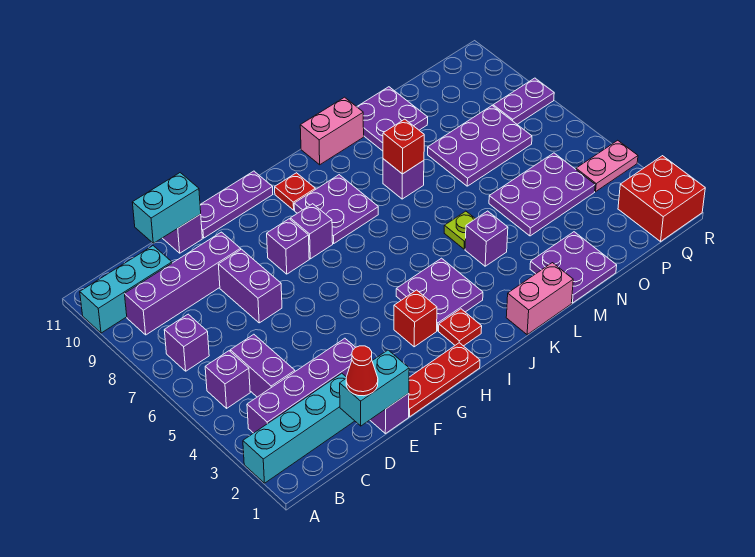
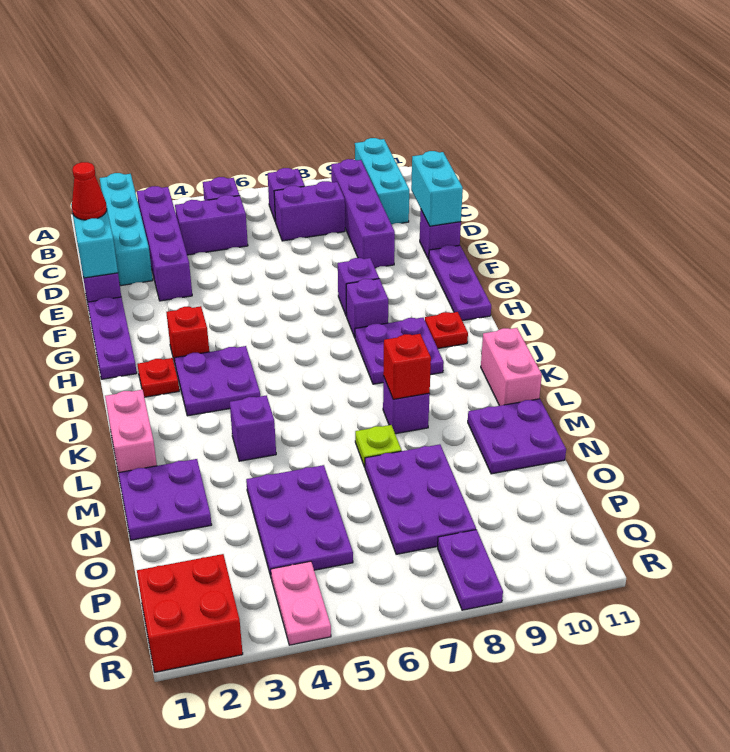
purple brick E7:E8 level 1 -> purple brick C7:C8 level 1
red plate F1:H1 level 1 -> purple plate F1:H1 level 1
lime plate L5 level 1 -> lime plate M7 level 1

